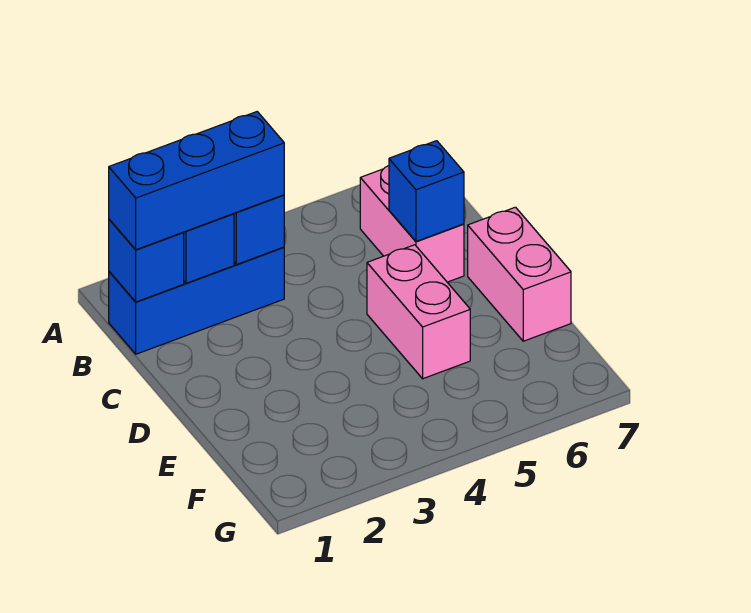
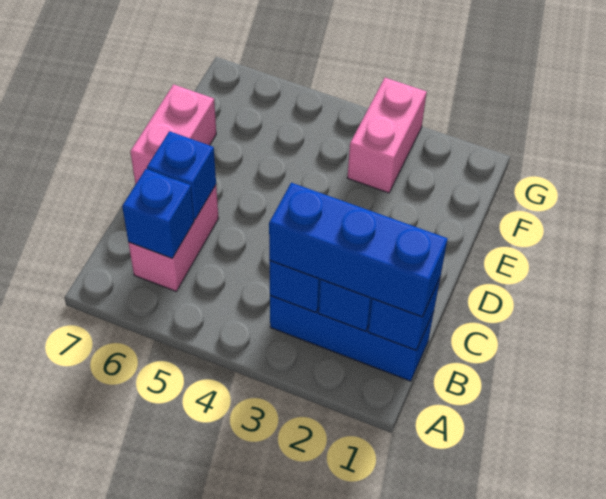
none -> blue brick B6 level 2
pink brick D5:E5 level 1 -> pink brick F3:G3 level 1

